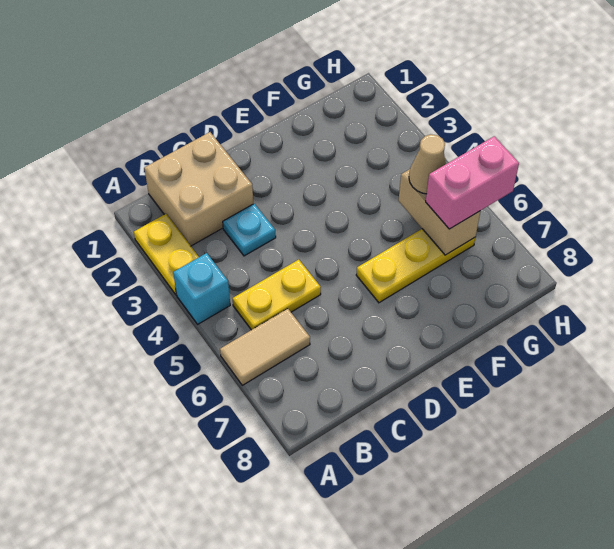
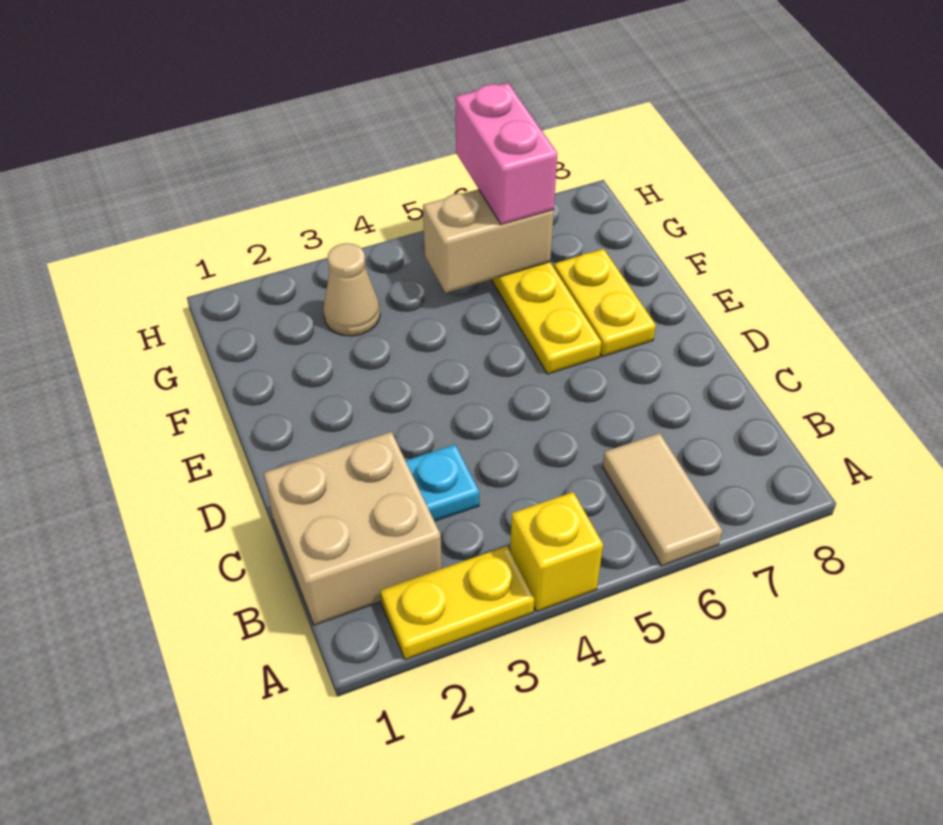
cyan brick A4 level 1 -> yellow brick A4 level 1
yellow plate B5:C5 level 1 -> yellow plate E7:F7 level 1
tan cone G5 level 3 -> tan cone G3 level 1

